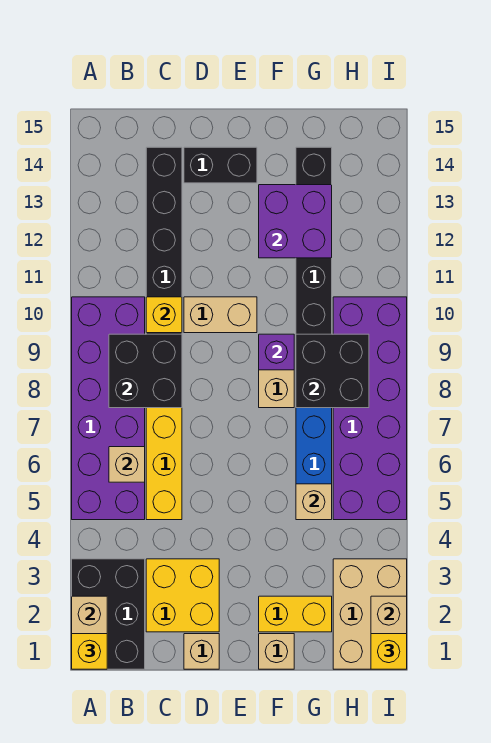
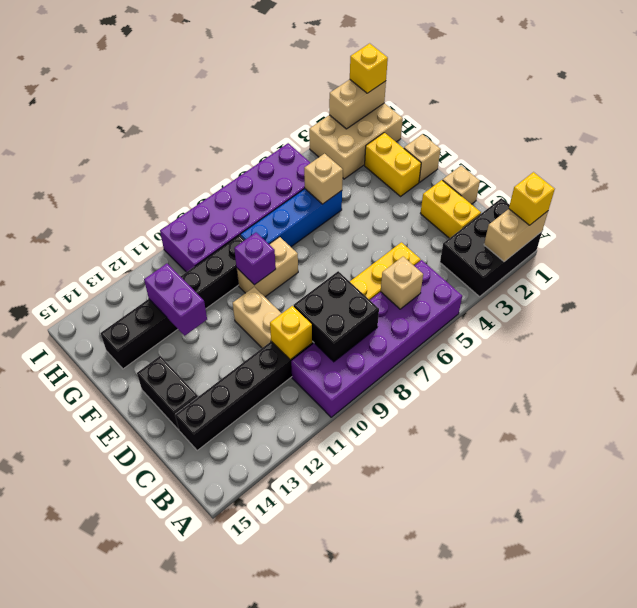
yellow brick C2:D3 level 1 -> yellow brick C2:D2 level 1
purple brick F12:G13 level 2 -> purple brick F12:G12 level 2
black brick G8:H9 level 2 -> none

